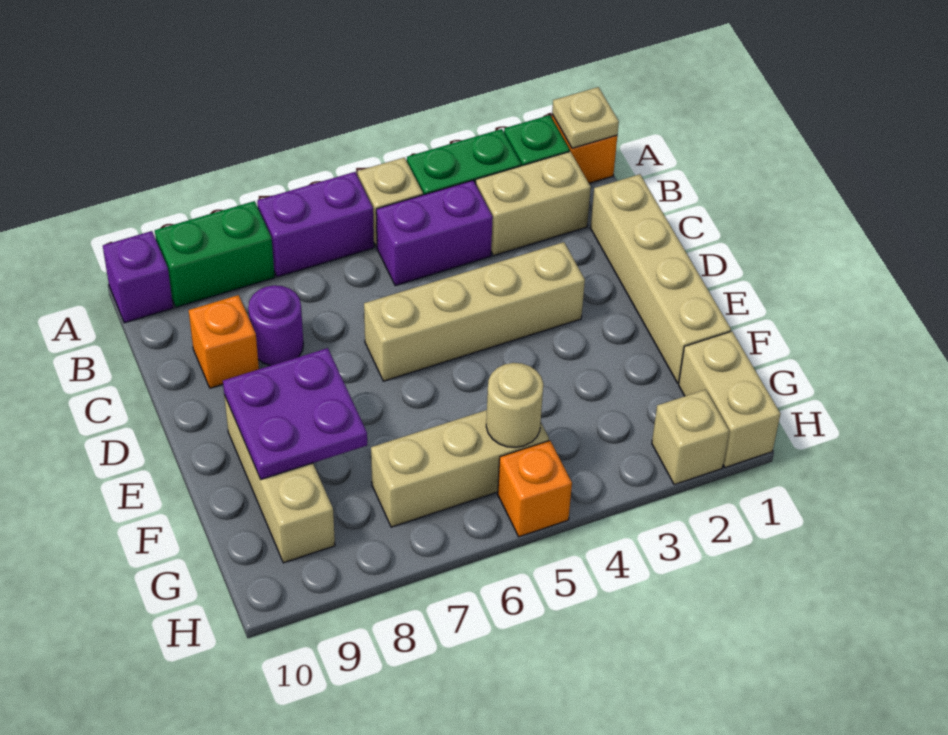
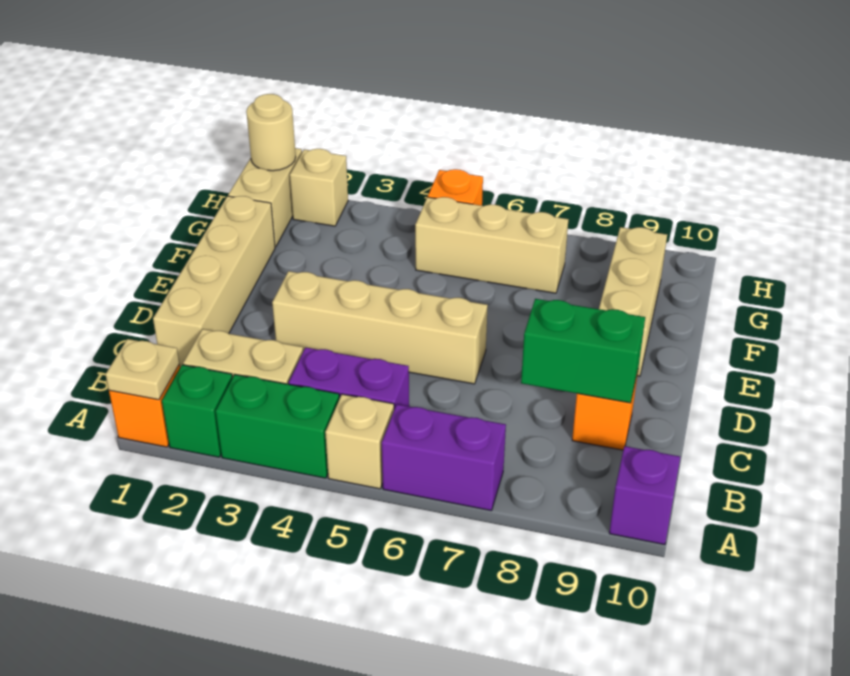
green brick A8:A9 level 1 -> green brick C8:C9 level 2
purple round brick C8 level 1 -> none
purple plate E8:F9 level 2 -> none
tan round brick G5 level 2 -> tan round brick H1 level 2

